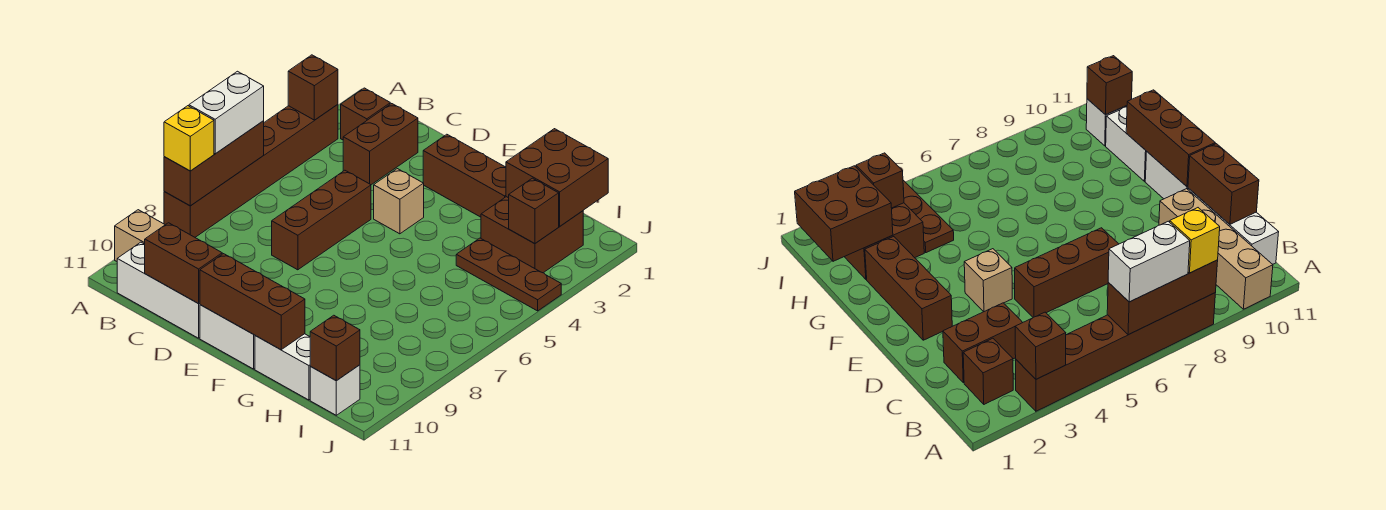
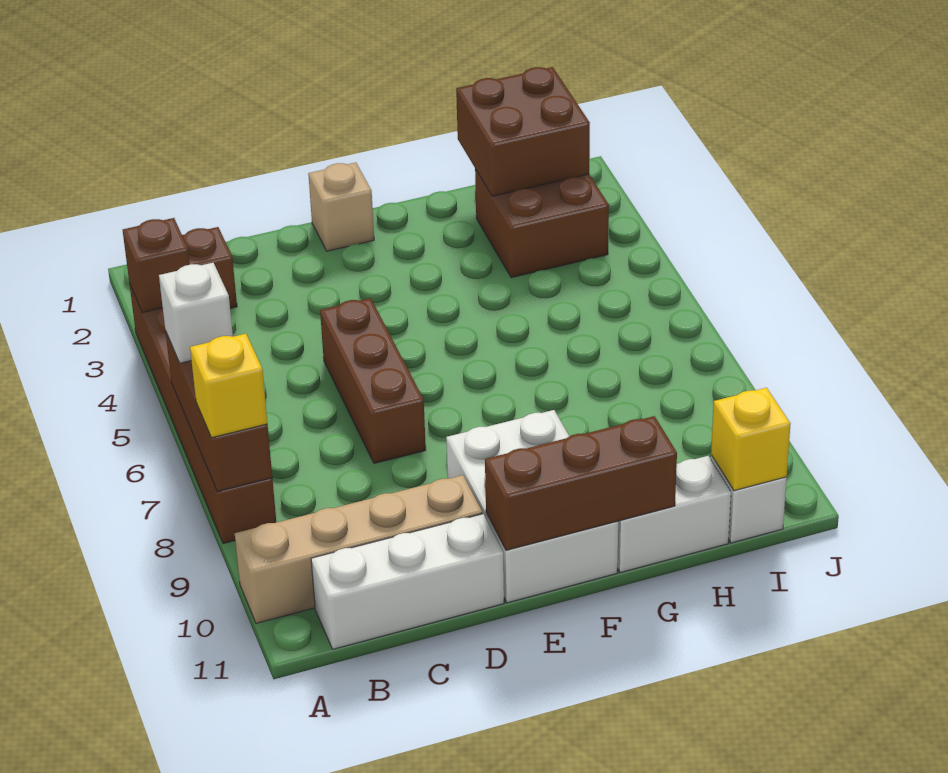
white brick A6:A7 level 3 -> white brick A6 level 3
brown brick C2:C3 level 1 -> none
brown brick C11:D11 level 2 -> none
brown brick E2:G2 level 1 -> none
tan brick E4 level 1 -> tan brick E1 level 1
white brick E11:F11 level 1 -> white brick E9:F11 level 1
brown plate H4:J4 level 1 -> none
brown brick I3 level 2 -> none
brown brick I11 level 2 -> yellow brick I11 level 2

